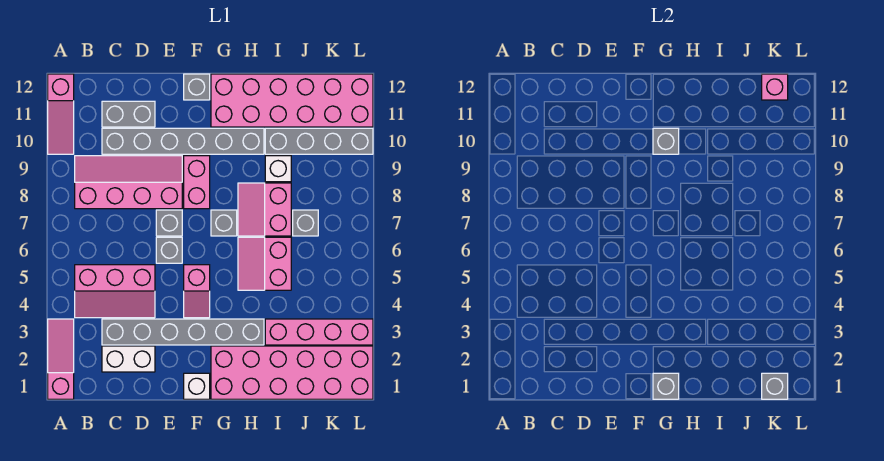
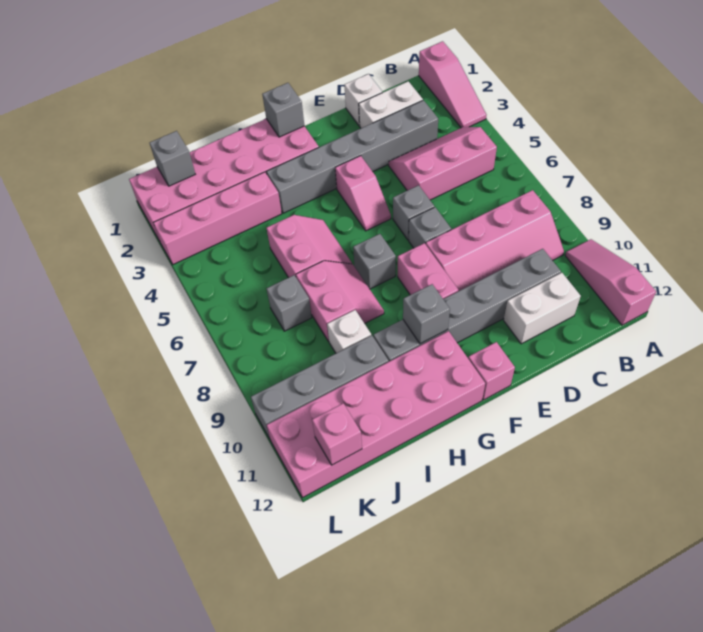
grey brick C11:D11 level 1 -> white brick C11:D11 level 1
white brick F1 level 1 -> white brick D1 level 1
pink slope F4:F5 level 1 top 5 -> pink slope F4:F5 level 1 top 4
grey brick F12 level 1 -> pink brick F12 level 1

